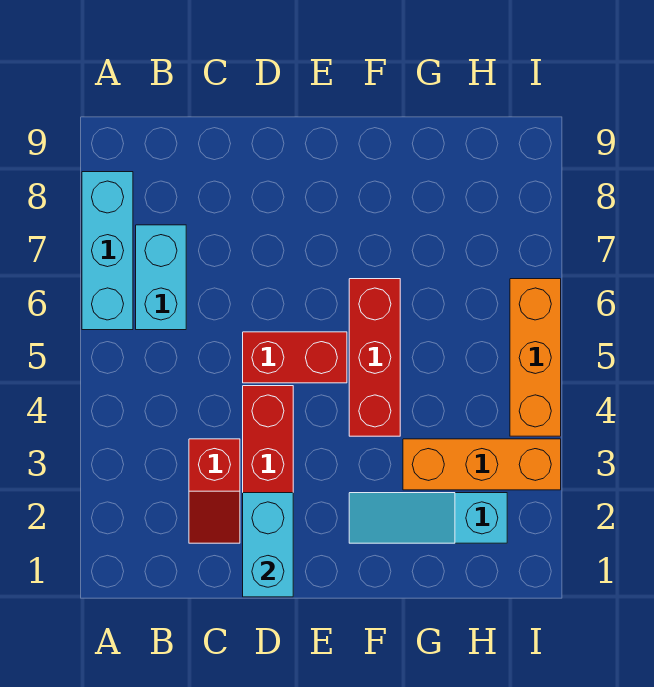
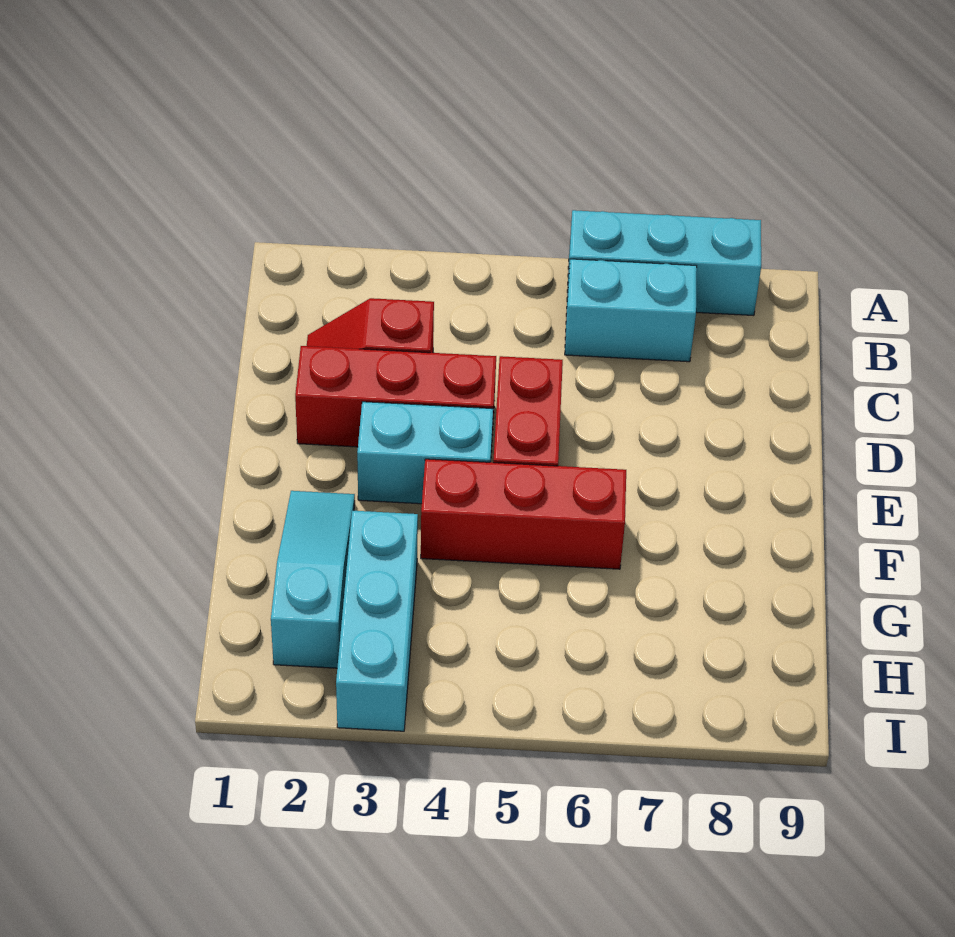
cyan brick D1:D2 level 2 -> cyan brick E3:E4 level 1
orange brick G3:I3 level 1 -> cyan brick G3:I3 level 1
orange brick I4:I6 level 1 -> none

